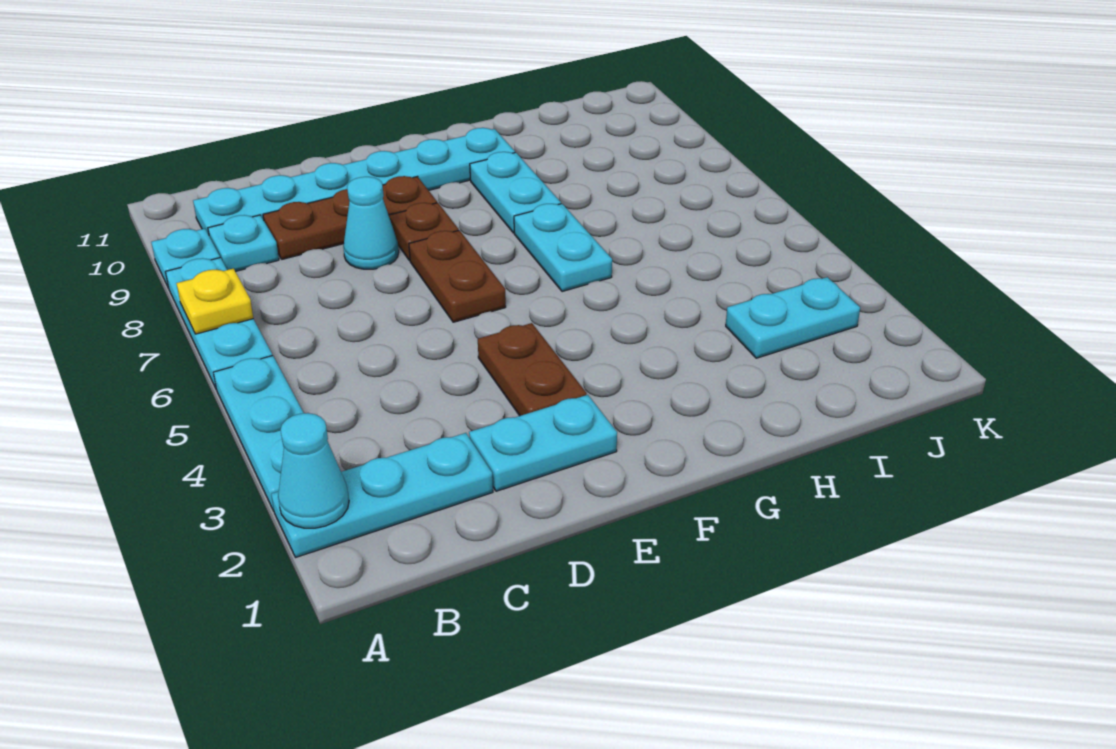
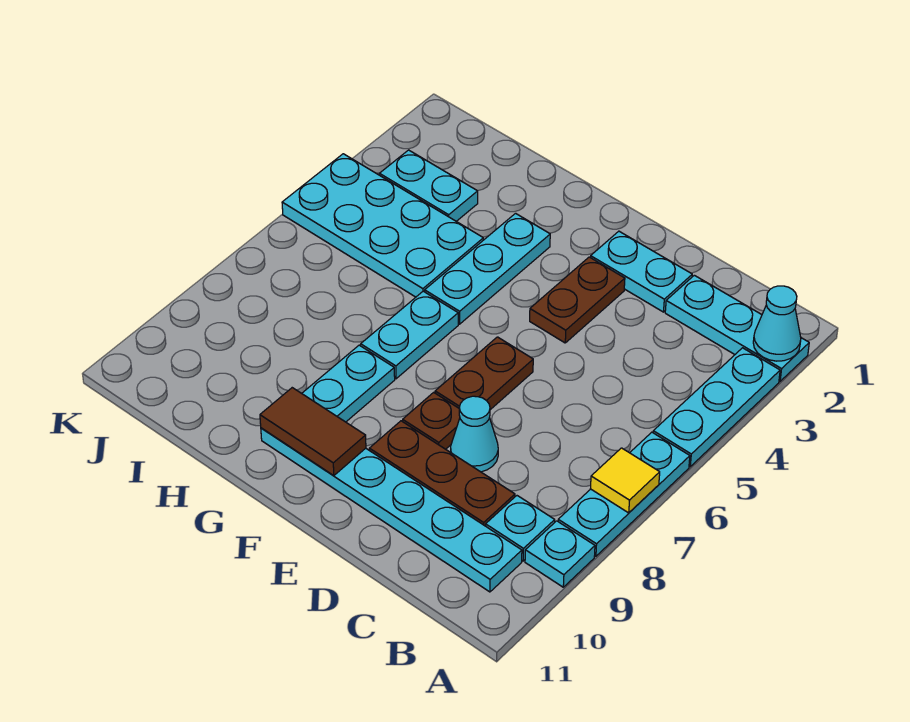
yellow plate A7 level 2 -> yellow tile A7 level 2
none -> brown tile F10:G10 level 2
none -> cyan plate G3:G5 level 1
none -> cyan plate H4:K5 level 1

